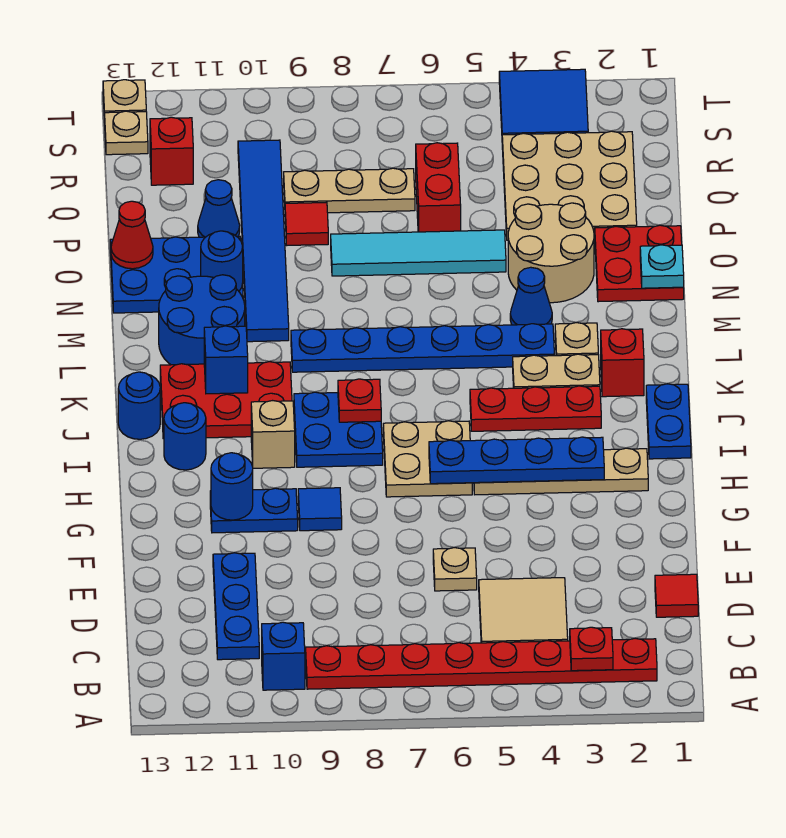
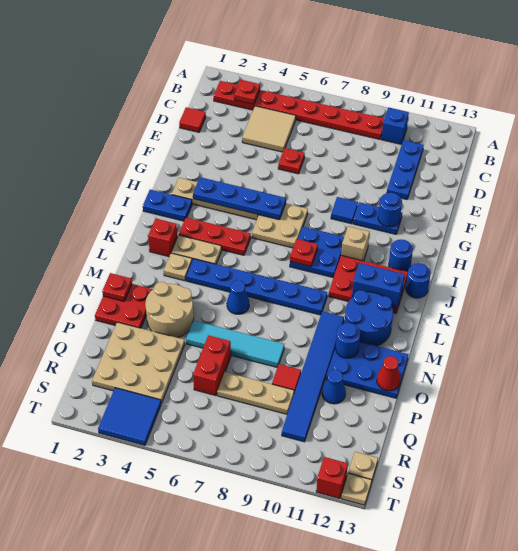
tan plate E6 level 1 -> red plate E6 level 1
blue plate I1:J1 level 1 -> blue plate I1:I2 level 1
blue brick K11 level 2 -> blue brick K11:K12 level 2
blue cone M4 level 1 -> blue cone M6 level 1
cyan plate N1 level 2 -> red plate N1 level 2
red brick R12 level 1 -> red brick T12 level 1

